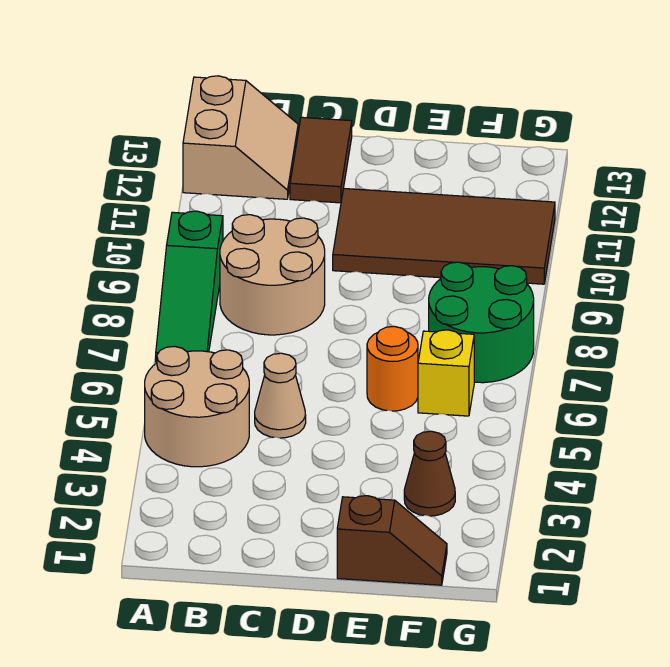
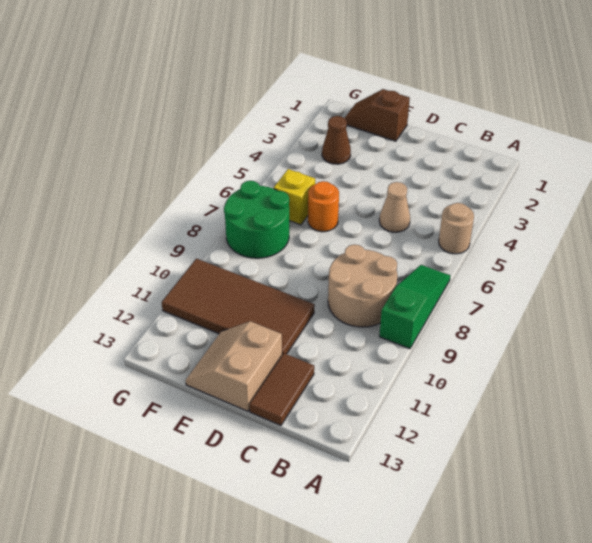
tan round brick A4:B5 level 1 -> tan round brick A5 level 1
tan slope A12:B13 level 1 top A -> tan slope D12:E13 level 1 top D

